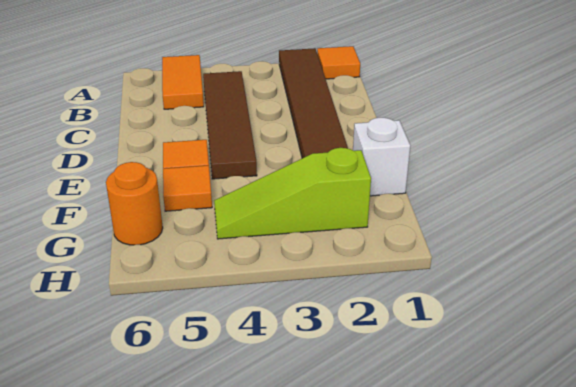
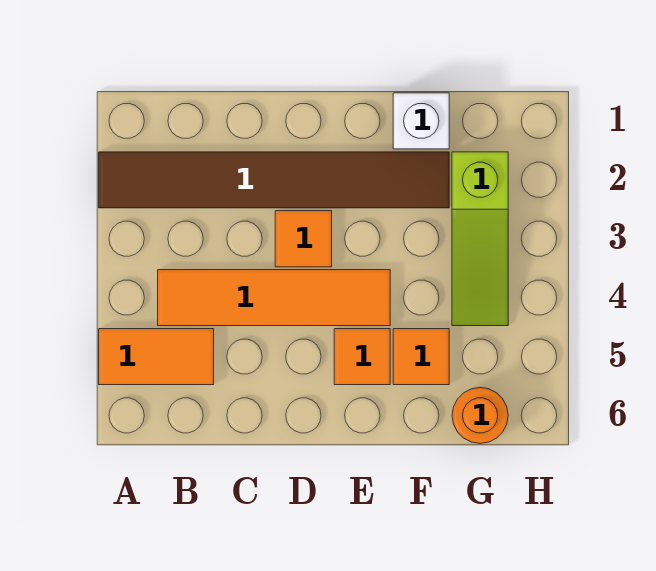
orange tile A1 level 1 -> orange tile D3 level 1
brown tile B4:E4 level 1 -> orange tile B4:E4 level 1

